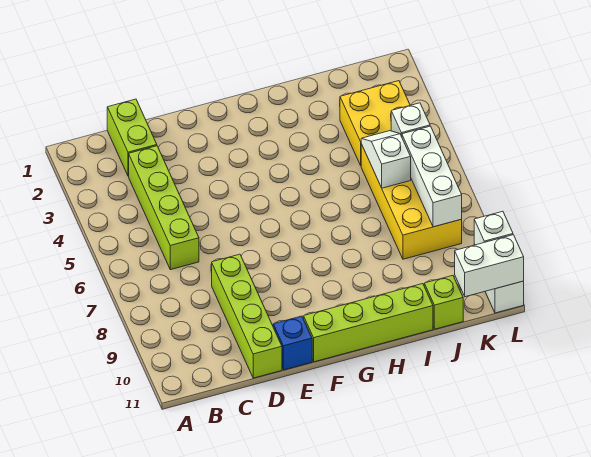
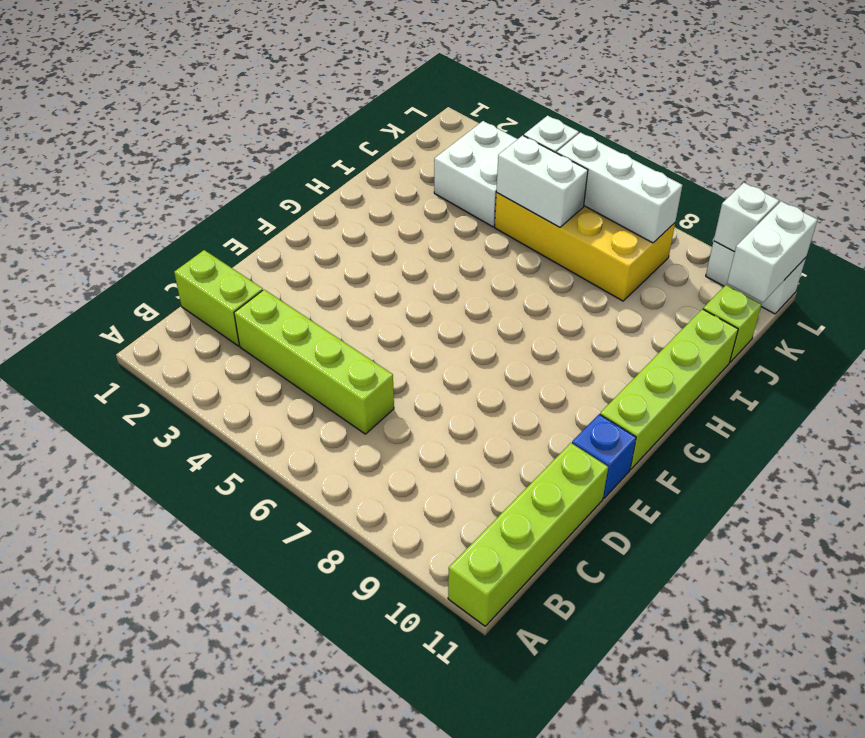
lime brick D8:D11 level 1 -> lime brick A11:D11 level 1
yellow brick J3:K4 level 1 -> white brick J3:K4 level 1
white slope J5:J6 level 2 top 6 -> white brick J5:J6 level 2

